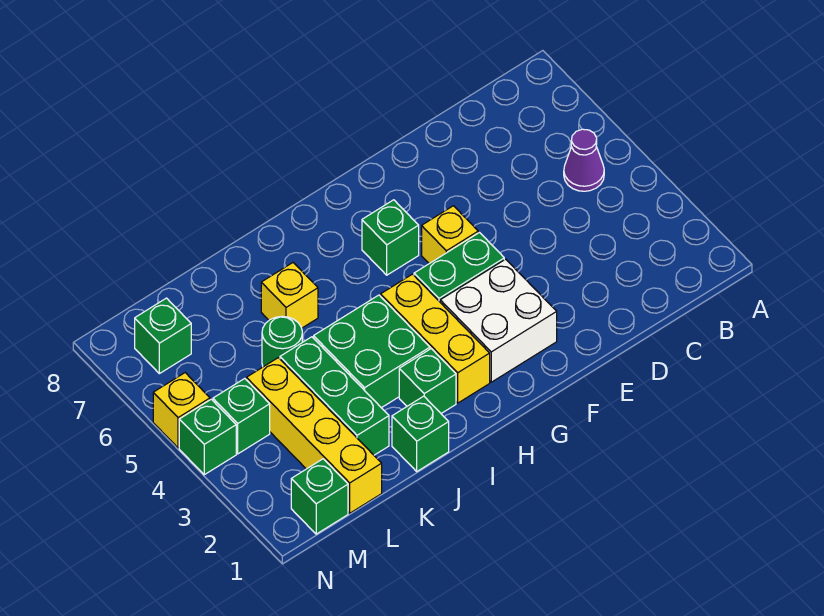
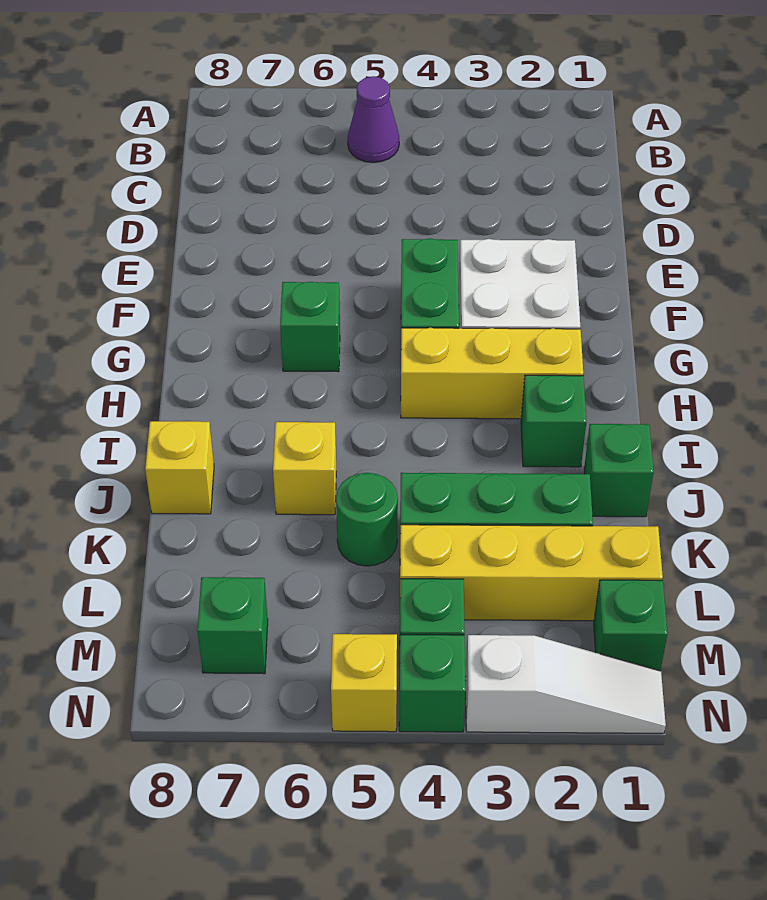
yellow brick F5 level 1 -> yellow brick J8 level 1
green brick I3:J4 level 1 -> none
none -> white slope N1:N3 level 1 top 3

